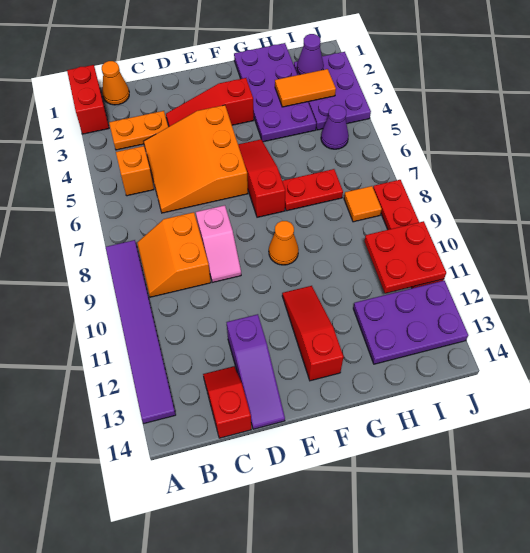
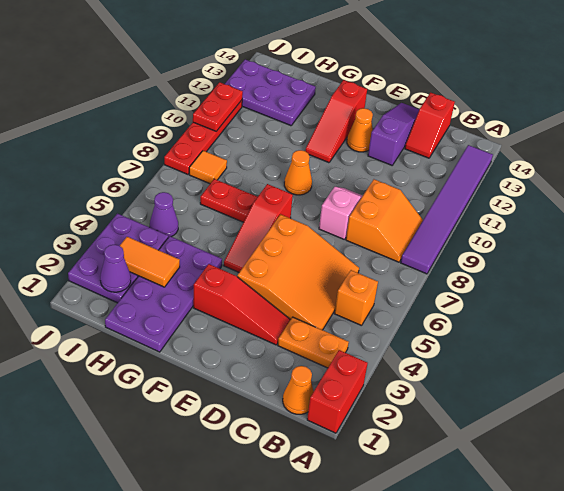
none -> orange cone E12 level 1
red plate I10:J11 level 2 -> red plate J10:J11 level 2

